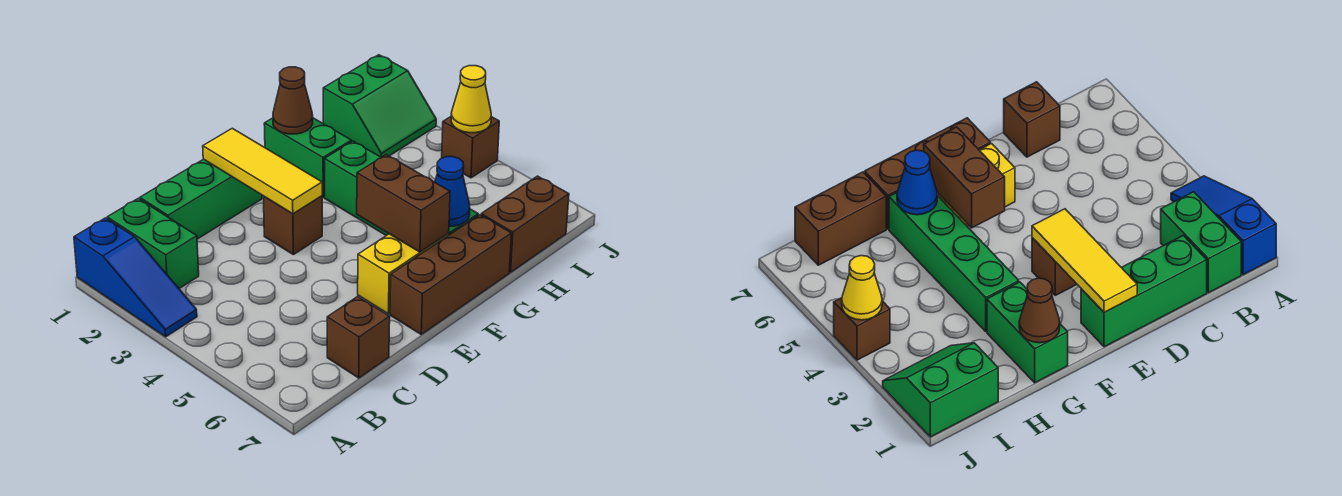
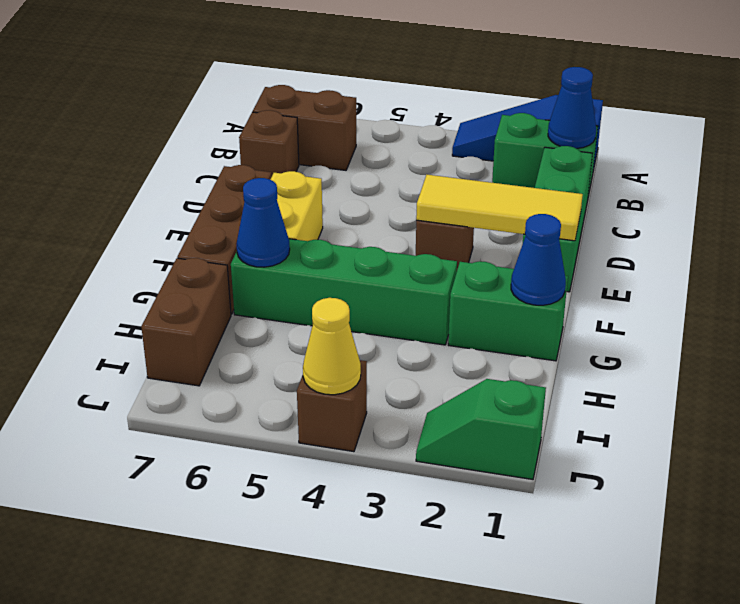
none -> blue cone B1 level 2
brown brick F5:F6 level 2 -> brown brick B6:B7 level 1
brown cone G1 level 2 -> blue cone G1 level 2
green slope I1:J2 level 1 top 1 -> green slope J1:J2 level 1 top 1

